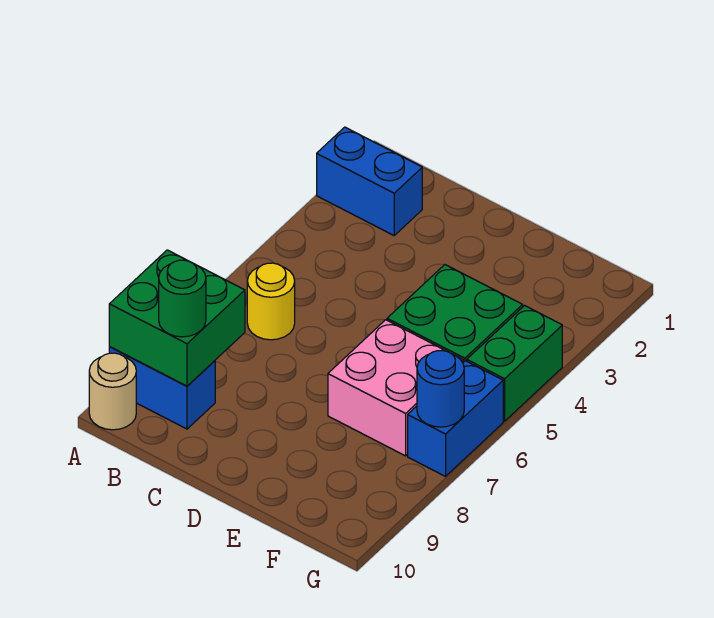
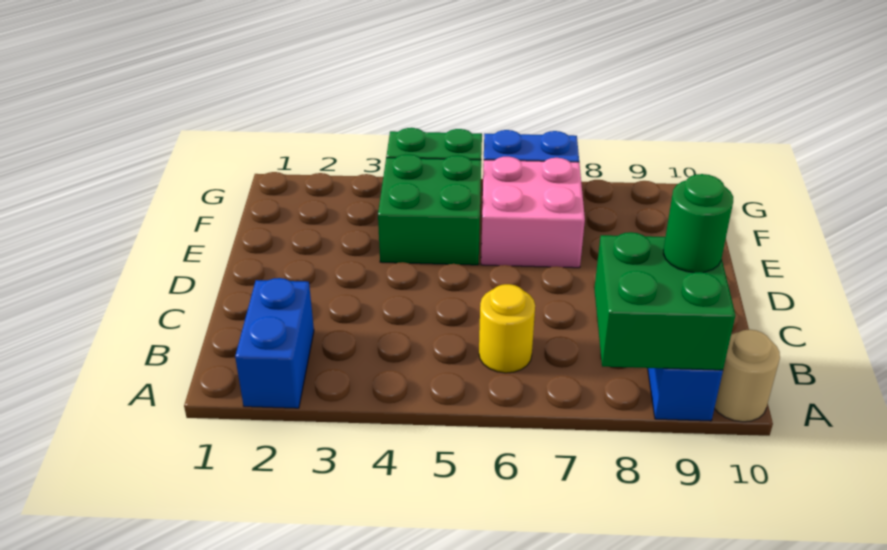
blue round brick G7 level 2 -> none

